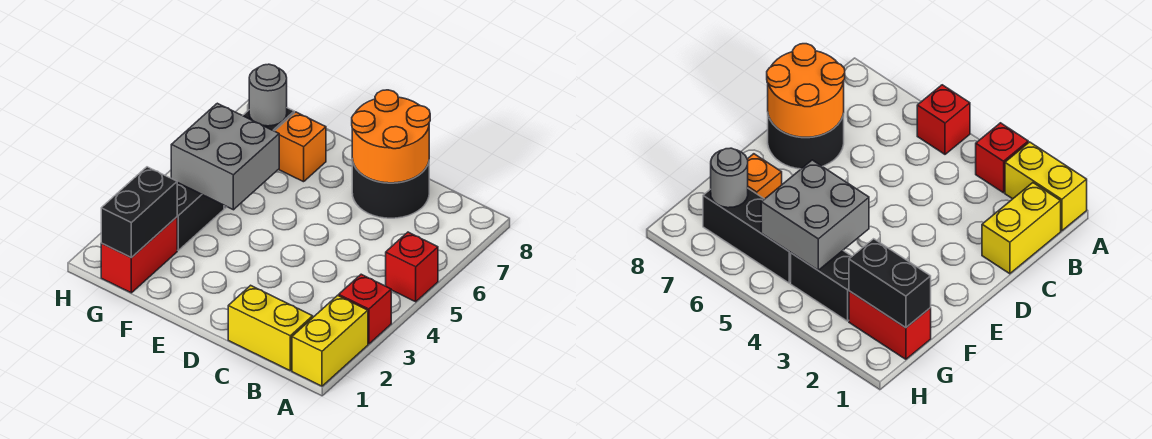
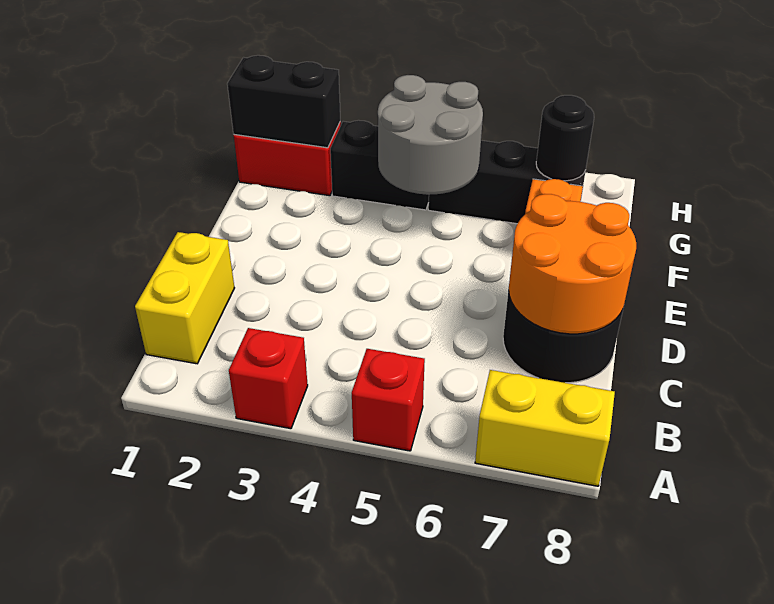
yellow brick A1:A2 level 1 -> yellow brick A7:A8 level 1
grey brick F4:G5 level 2 -> grey round brick F4:G5 level 2
grey round brick G7 level 2 -> black round brick G7 level 2

